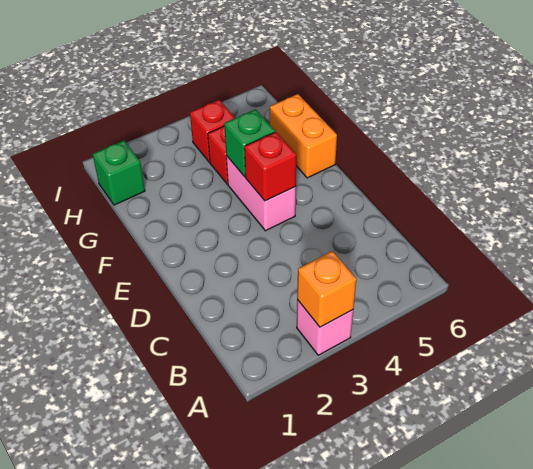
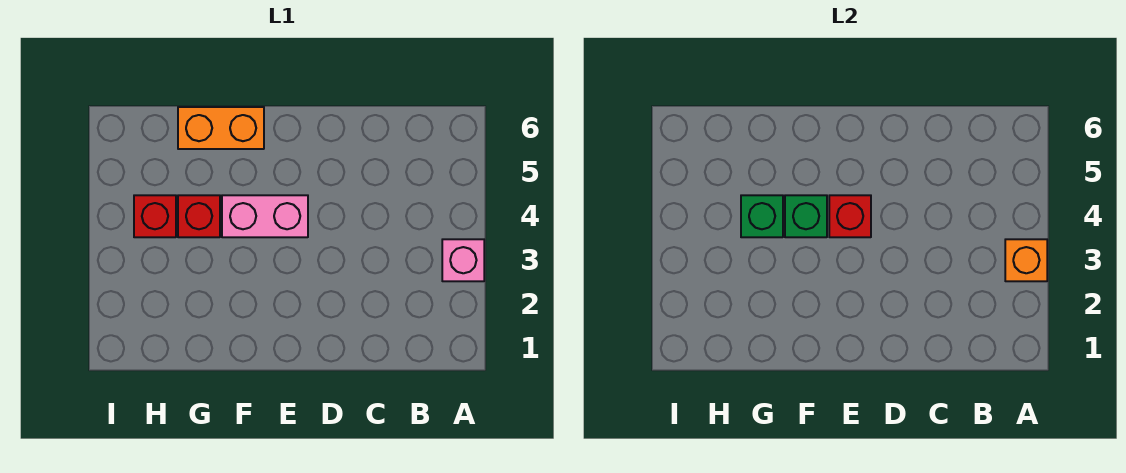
green brick H1 level 1 -> green brick G4 level 2

